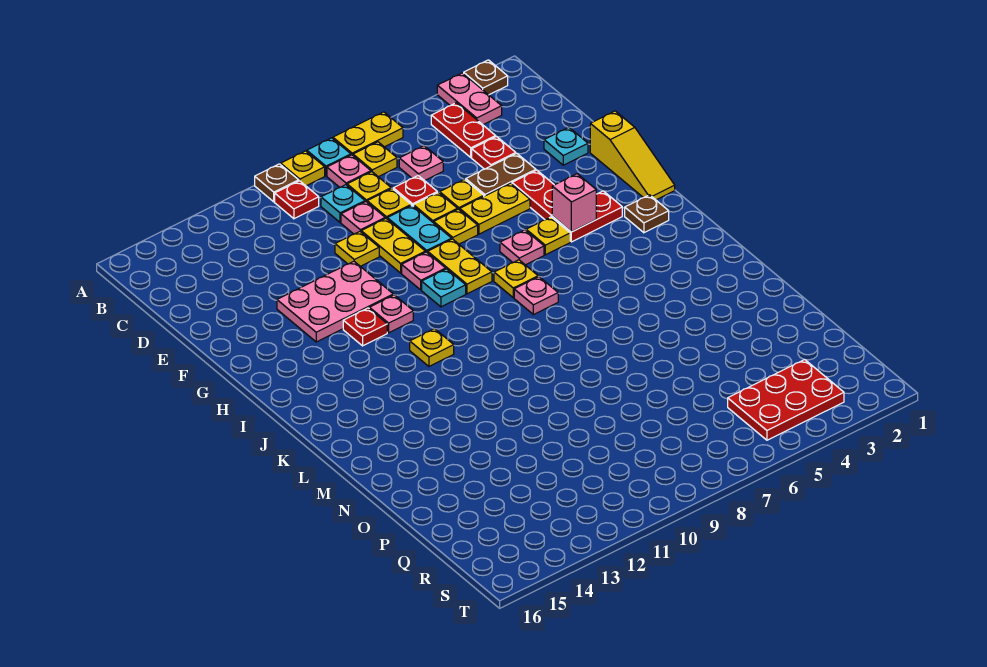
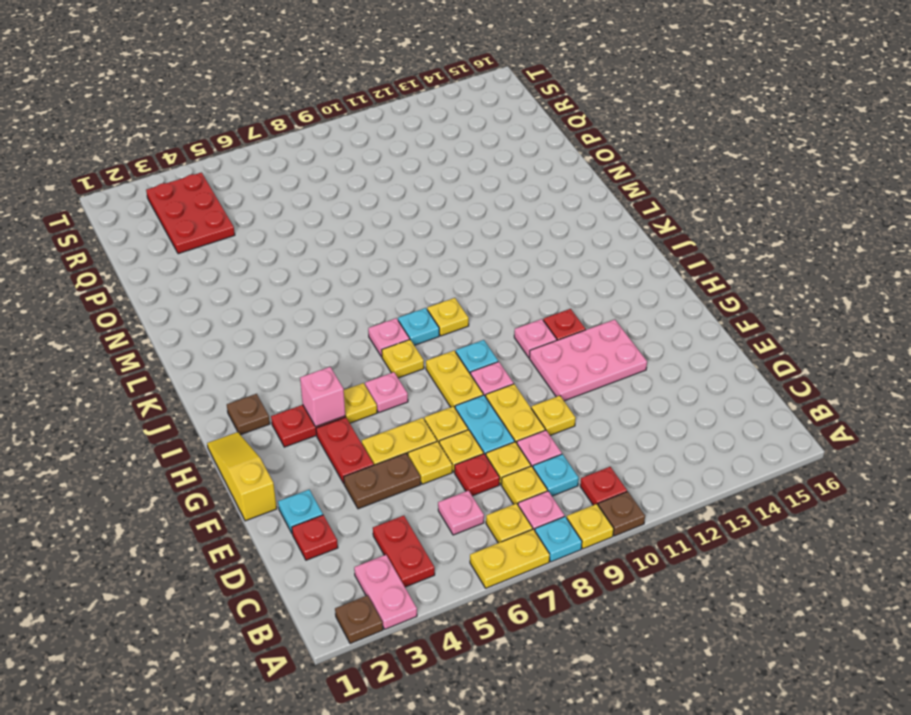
red plate D4 level 1 -> red plate D2 level 1
none -> cyan plate J8 level 1
yellow plate J11 level 1 -> yellow plate J9 level 1
red plate R3:S5 level 1 -> red plate Q3:S4 level 1

